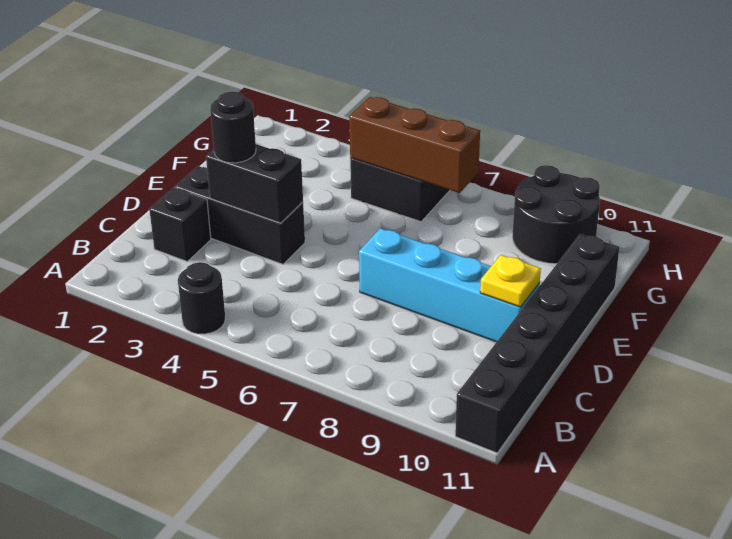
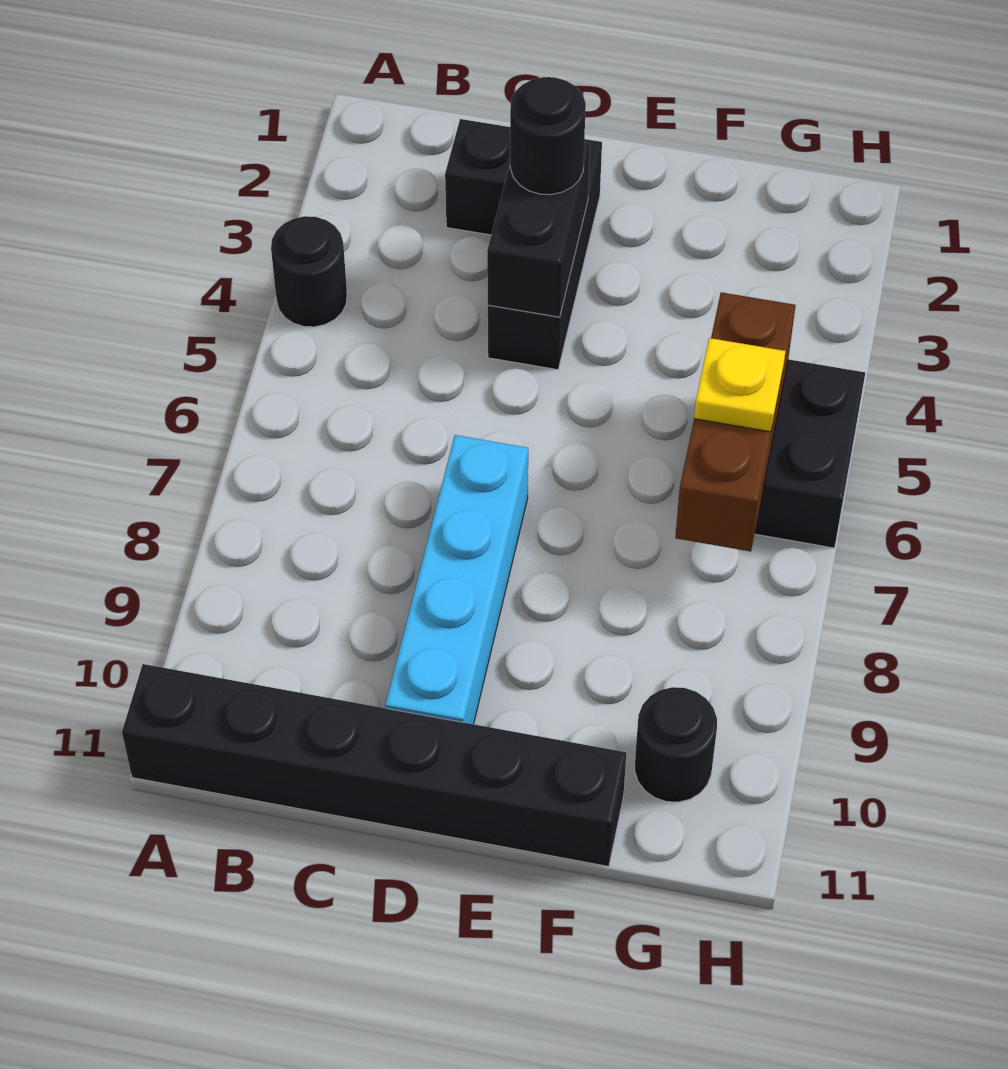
yellow plate D10 level 2 -> yellow plate G6 level 3
black round brick G9:H10 level 1 -> black round brick G10 level 1

